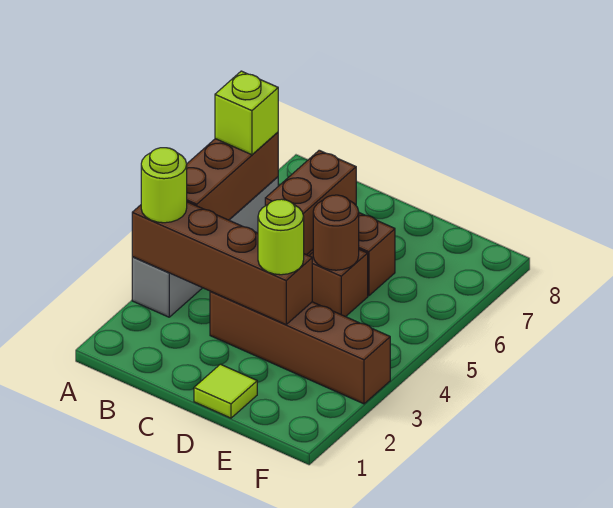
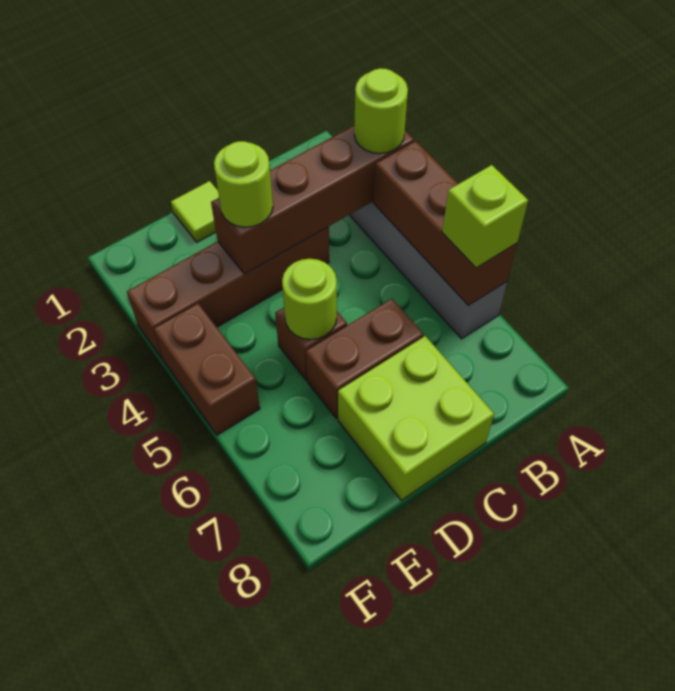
brown brick C5:C6 level 2 -> brown brick F4:F5 level 1
none -> lime brick C7:D8 level 1
brown round brick D5 level 2 -> lime round brick D5 level 2

